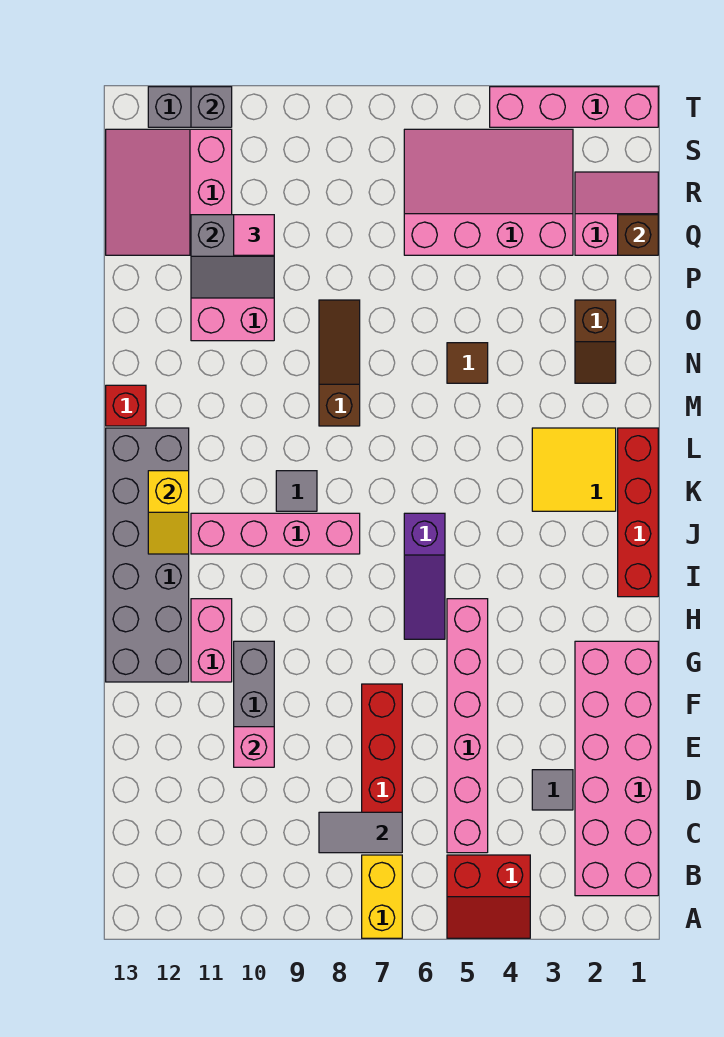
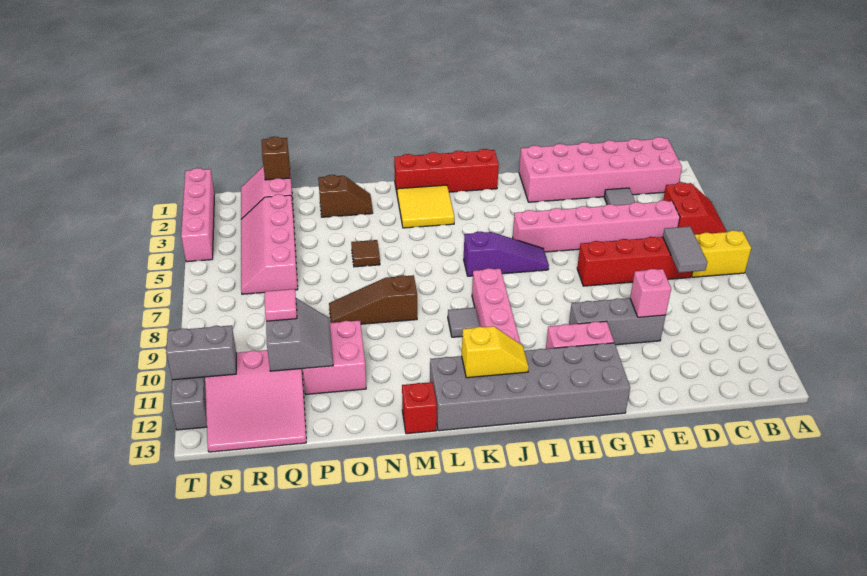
pink slope Q3:S6 level 1 top Q -> pink slope Q3:R6 level 1 top Q
grey brick T11 level 2 -> grey brick S11:T11 level 2

